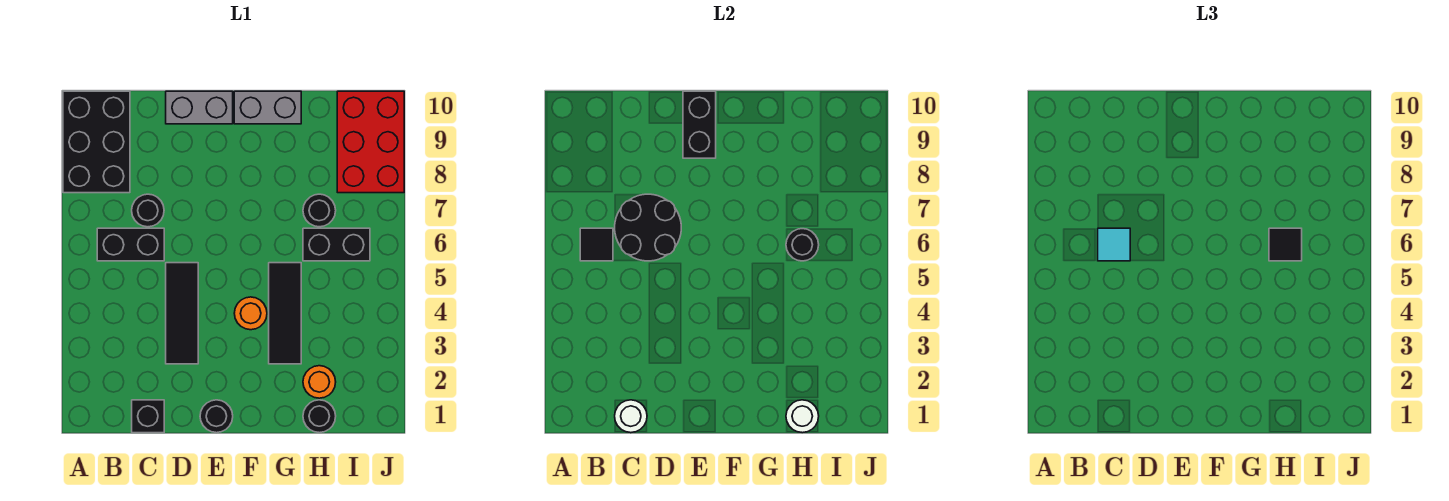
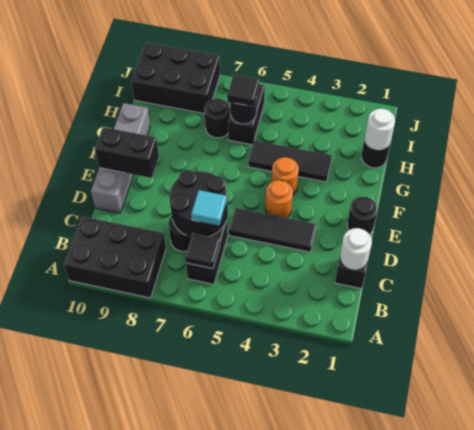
orange round brick H2 level 1 -> orange round brick E4 level 1
red brick I8:J10 level 1 -> black brick I8:J10 level 1

